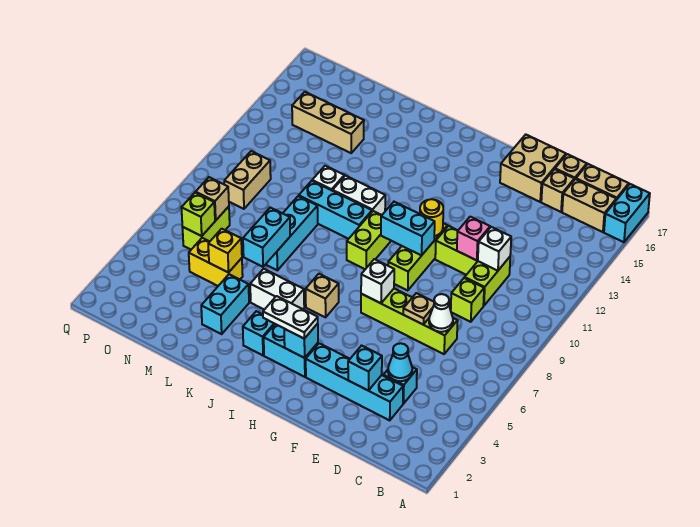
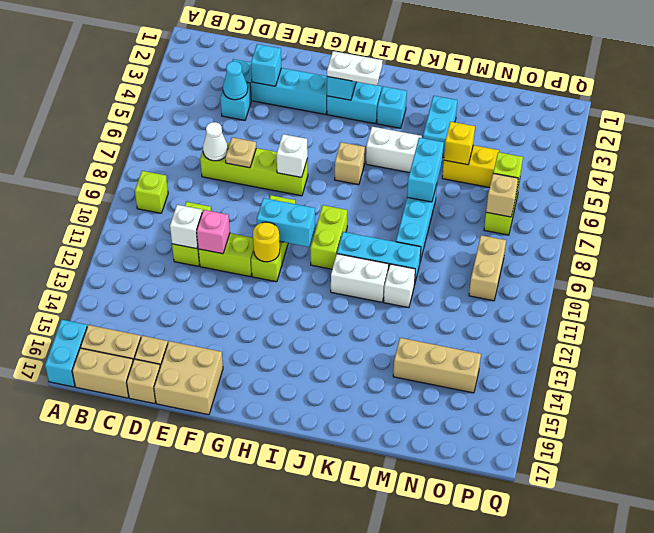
lime brick D9 level 1 -> lime brick B9 level 1

